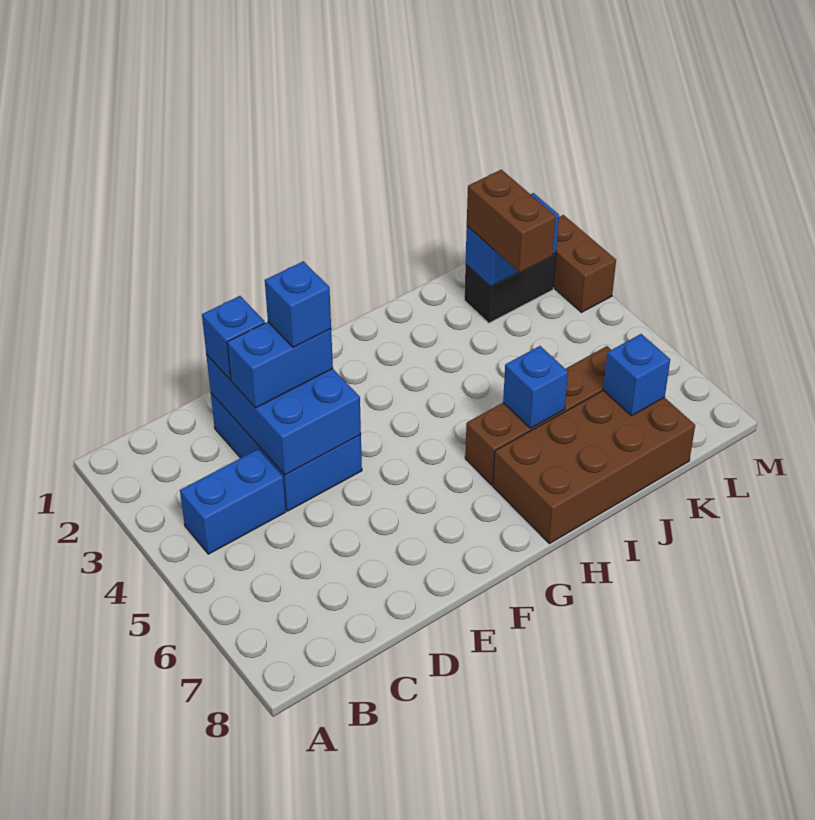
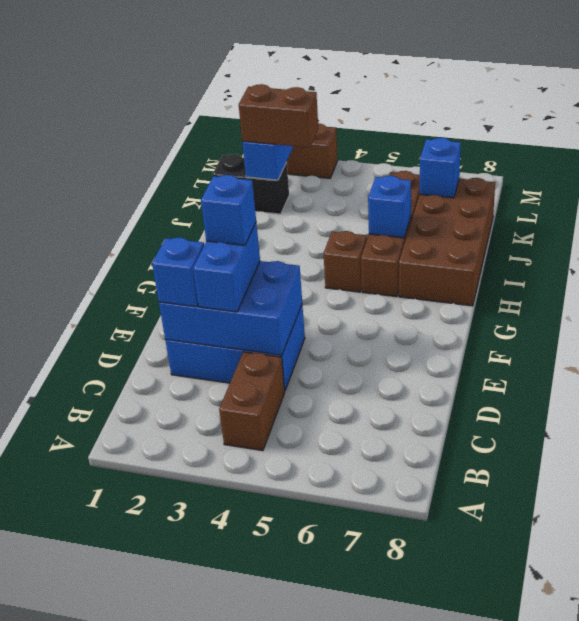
blue brick B4:C4 level 1 -> brown brick B4:C4 level 1
none -> brown brick H5 level 1
black brick K2:L2 level 1 -> black brick K1:K2 level 1

